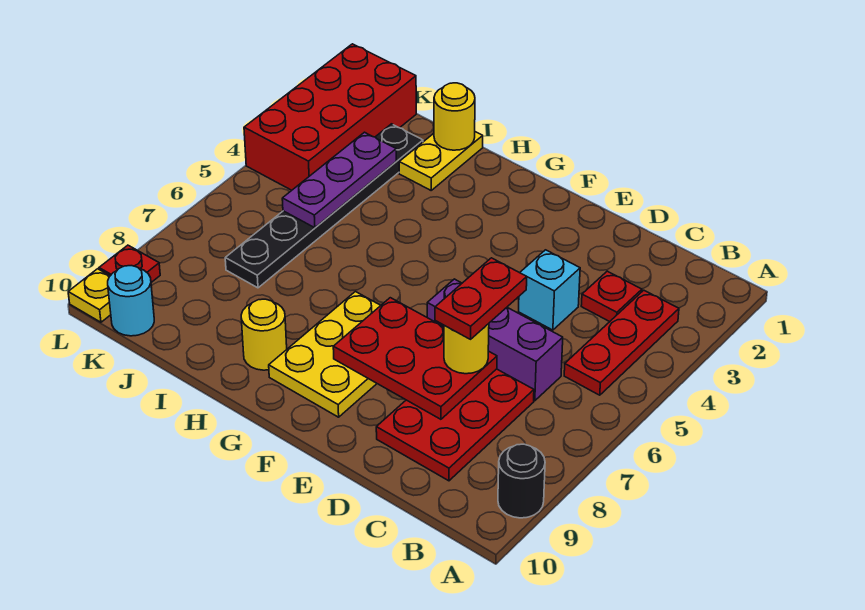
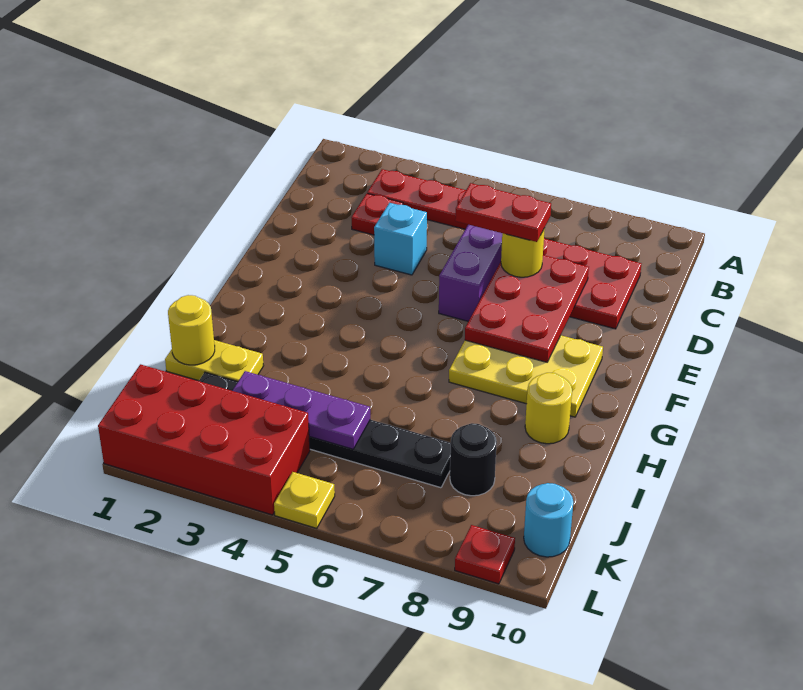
black round brick A9 level 1 -> black round brick J8 level 1
yellow plate L10 level 1 -> yellow plate L5 level 1

